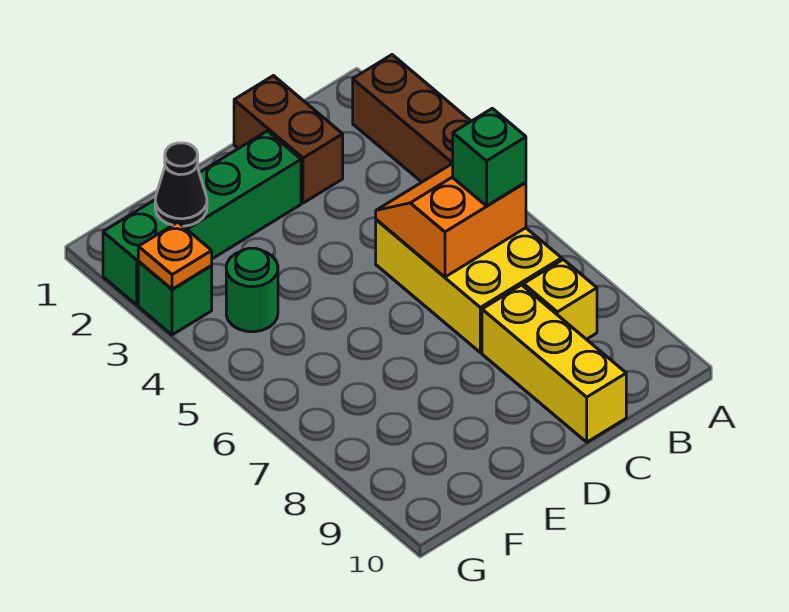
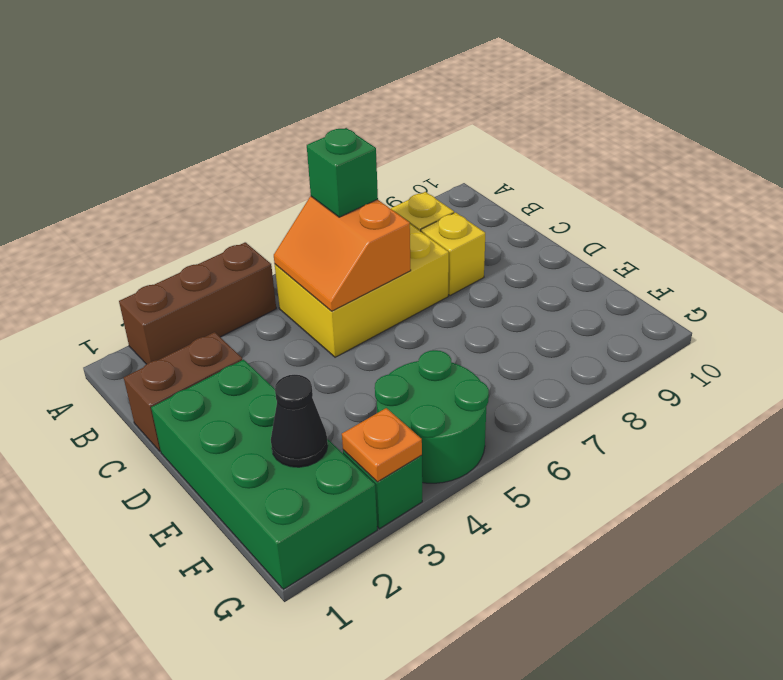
yellow brick C8:C10 level 1 -> yellow brick C8 level 1
green brick D2:G2 level 1 -> green brick D1:G2 level 1
green round brick F4 level 1 -> green round brick F4:G5 level 1

